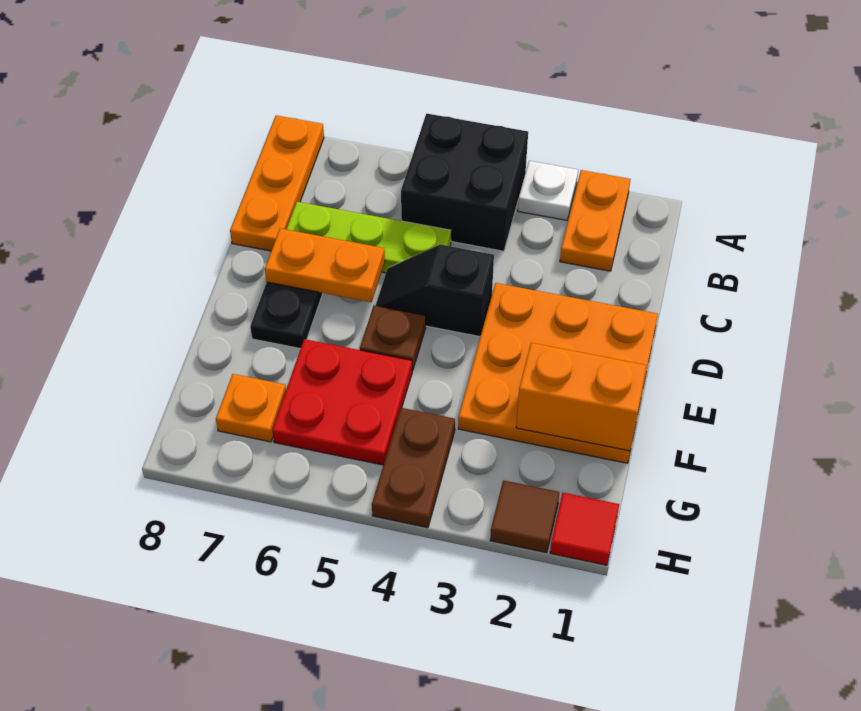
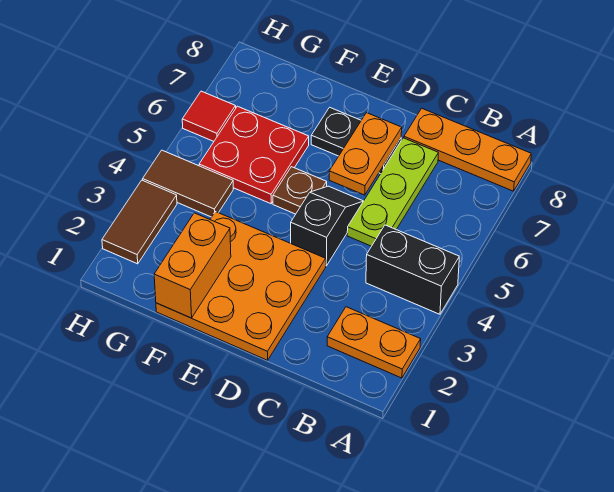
white plate A3 level 1 -> none
black brick A4:B5 level 1 -> black brick A4:B4 level 1
brown plate G4:H4 level 1 -> brown tile G4:H4 level 1
orange plate G7 level 1 -> none
red tile H1 level 1 -> red tile H6 level 1
brown tile H2 level 1 -> brown tile H2:H3 level 1

